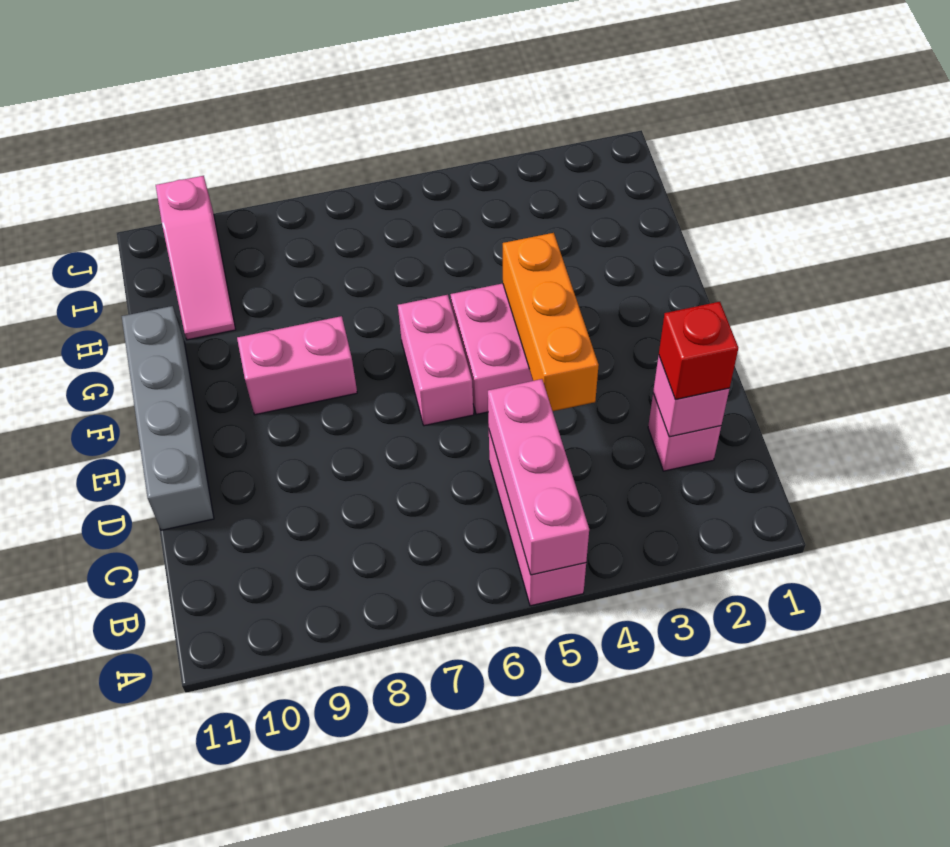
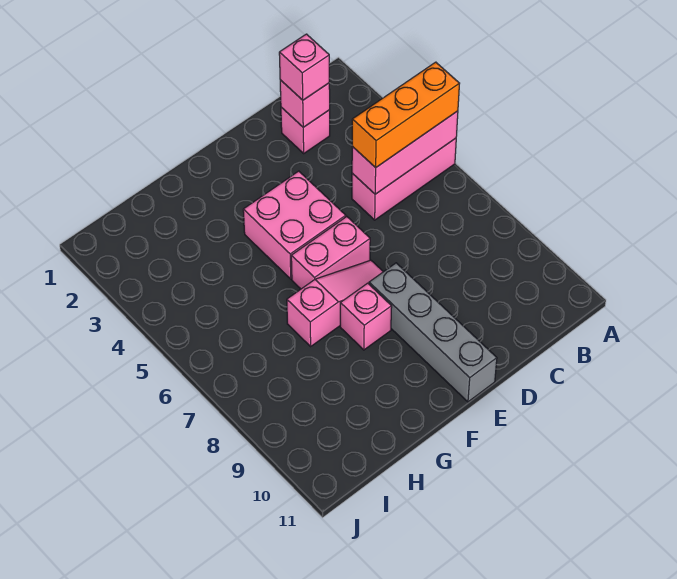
red brick C2 level 3 -> pink brick C2 level 3
orange brick D4:F4 level 2 -> orange brick A5:C5 level 3
grey brick D11:G11 level 1 -> grey brick E8:E11 level 1
pink brick F8:F9 level 1 -> pink brick F8 level 1
pink slope H10:J10 level 1 top J -> pink slope E7:G7 level 1 top G

